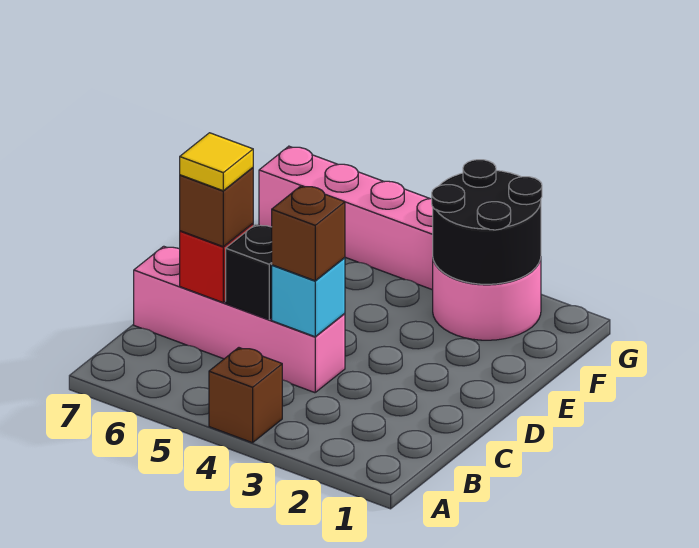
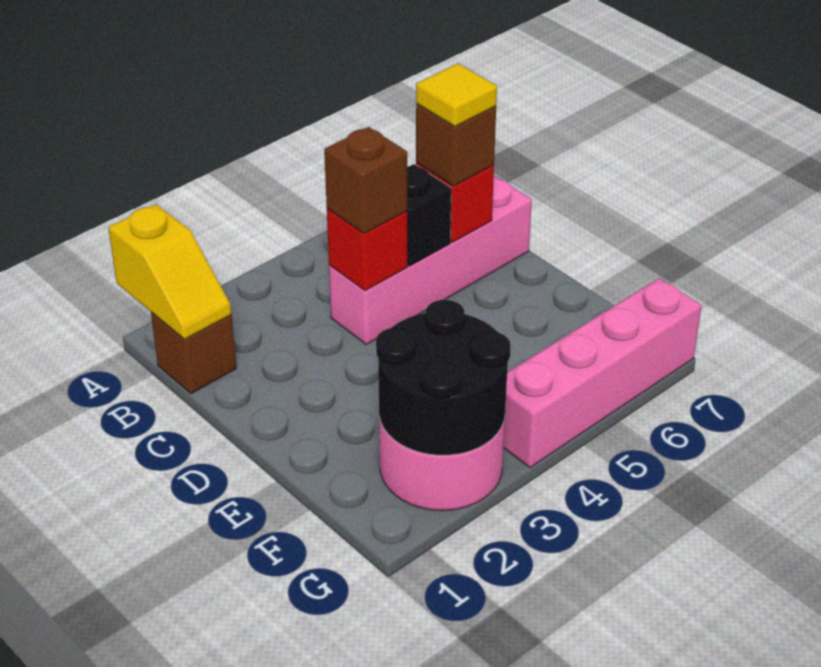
none -> yellow slope A1:B1 level 2 top A
brown brick A4 level 1 -> brown brick B1 level 1
cyan brick C4 level 2 -> red brick C4 level 2

